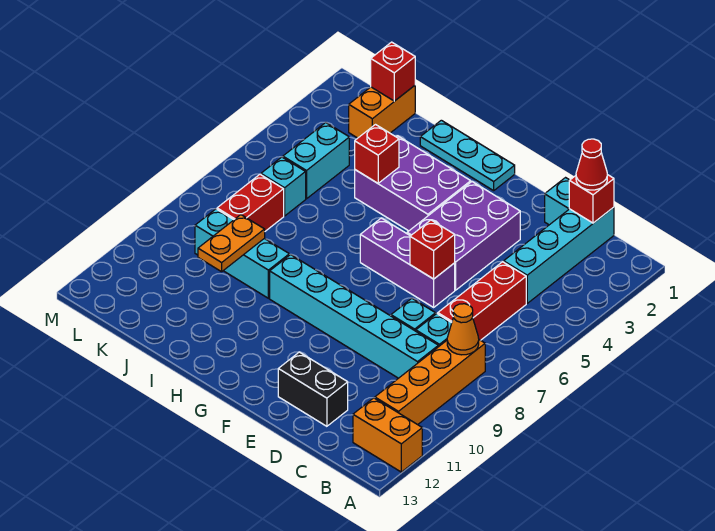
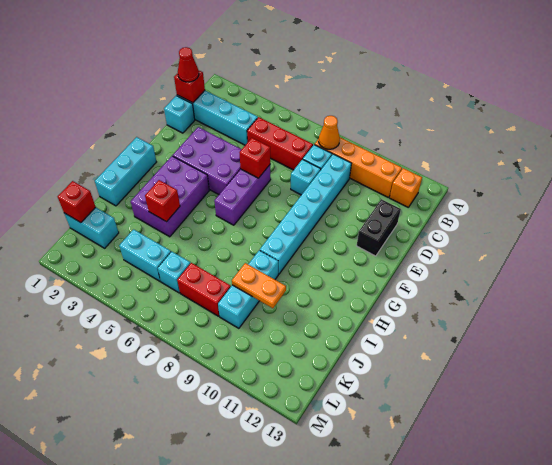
orange brick A12:B12 level 1 -> orange brick B12 level 1
cyan plate G1:I1 level 1 -> cyan brick G1:I1 level 1
orange brick K1:K2 level 1 -> cyan brick K1:K2 level 1

